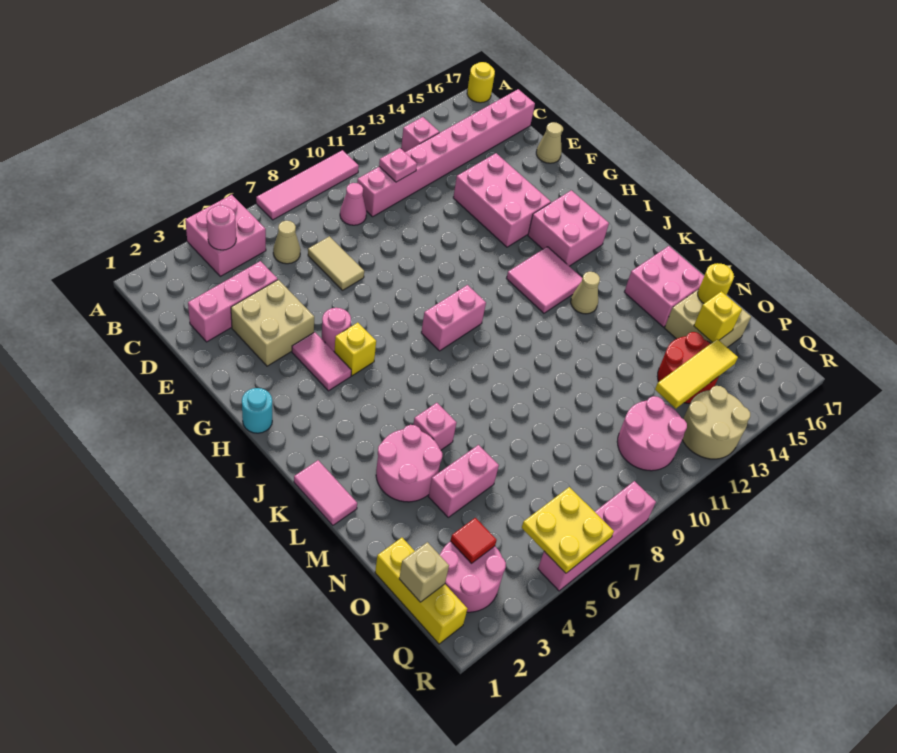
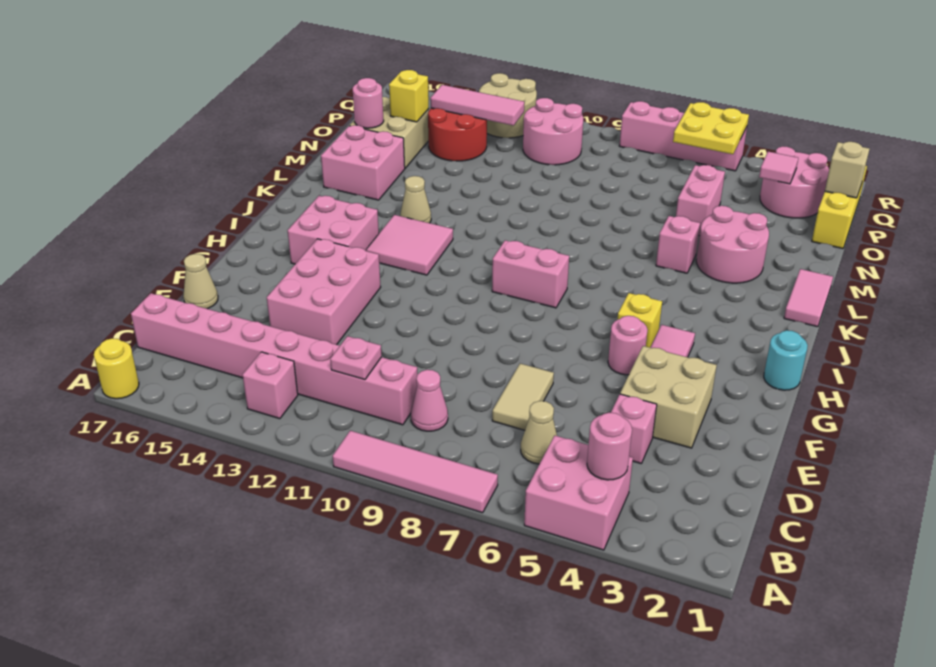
pink brick D2:D4 level 1 -> pink brick D4 level 1
pink brick N4:N5 level 1 -> pink brick N5:O5 level 1
yellow round brick N16 level 2 -> pink round brick N16 level 2
red tile P3 level 2 -> pink tile P3 level 2
yellow tile P12:P14 level 2 -> pink tile P12:P14 level 2

